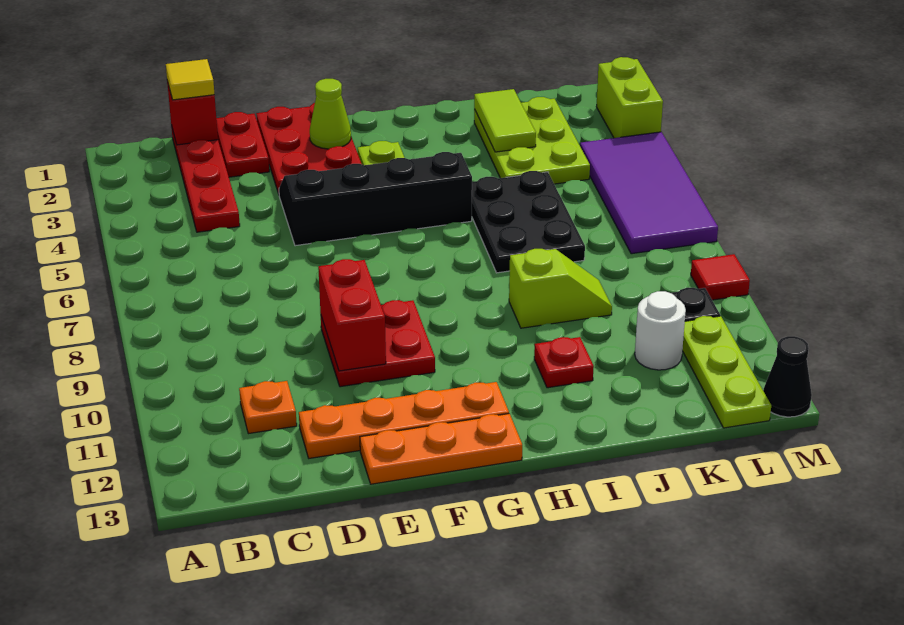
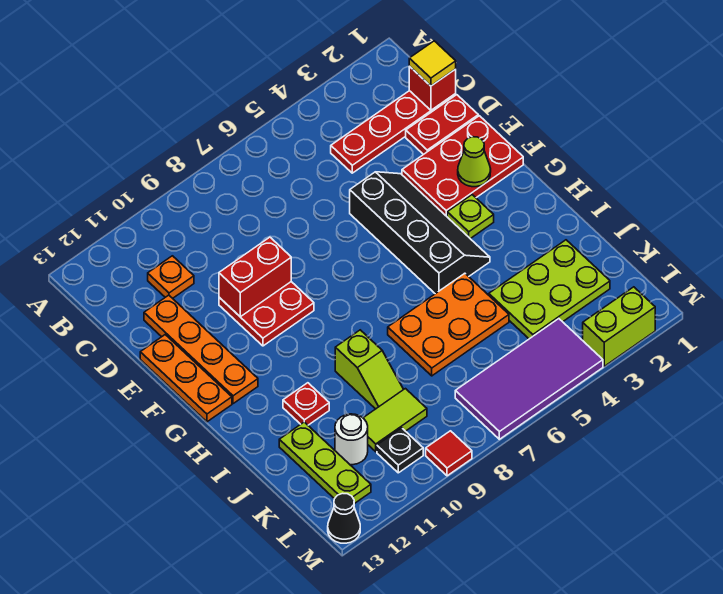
black plate I5:J7 level 1 -> orange plate I5:J7 level 1
lime tile J2:J3 level 2 -> lime tile K9:K10 level 1
lime plate L11:L13 level 1 -> lime plate J12:L12 level 1

